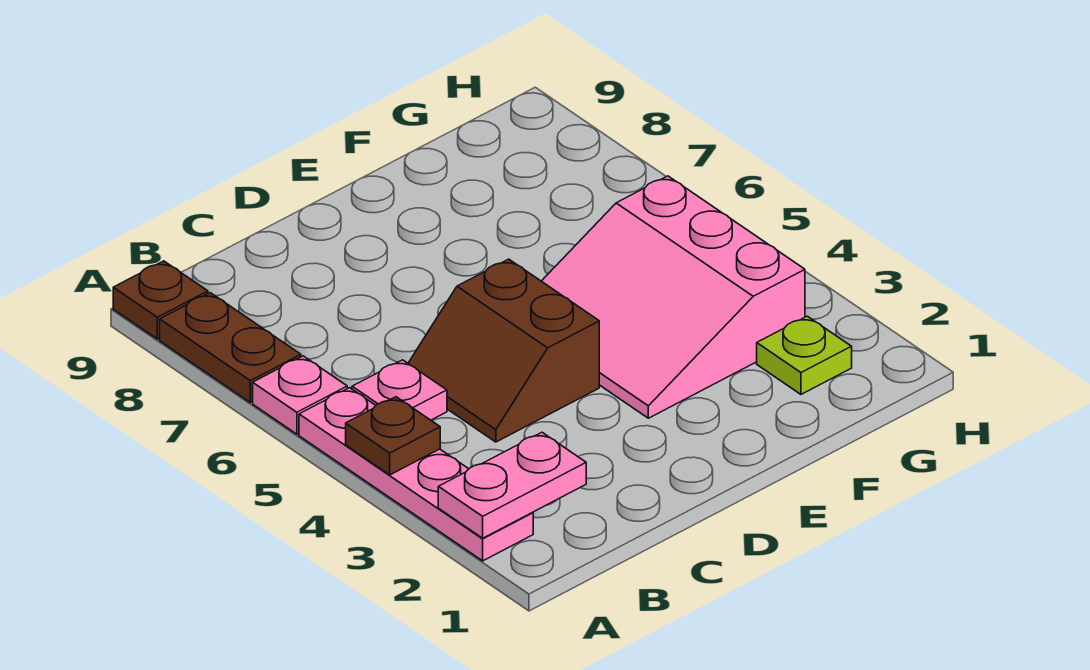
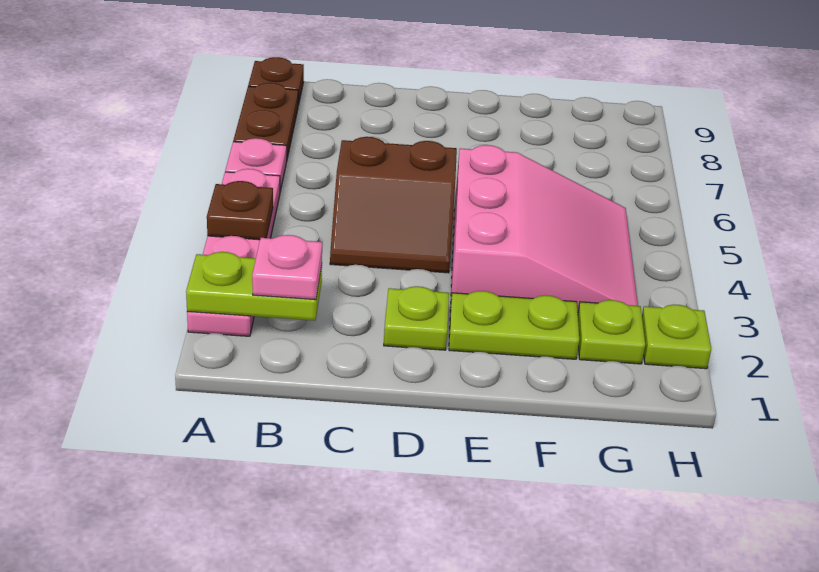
pink plate A2:B2 level 2 -> lime plate A2:B2 level 2
pink plate B5 level 1 -> pink plate B2 level 3
brown slope C4:D5 level 1 top D -> brown slope C4:D5 level 1 top 5
none -> lime plate D2 level 1
none -> lime plate E2:F2 level 1
pink slope E3:G5 level 1 top G -> pink slope E3:G5 level 1 top E
none -> lime plate H2 level 1

